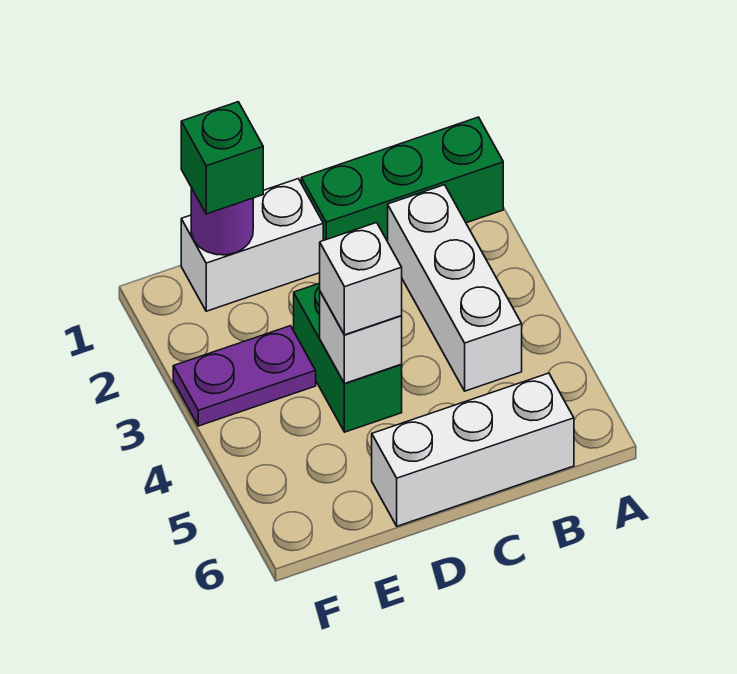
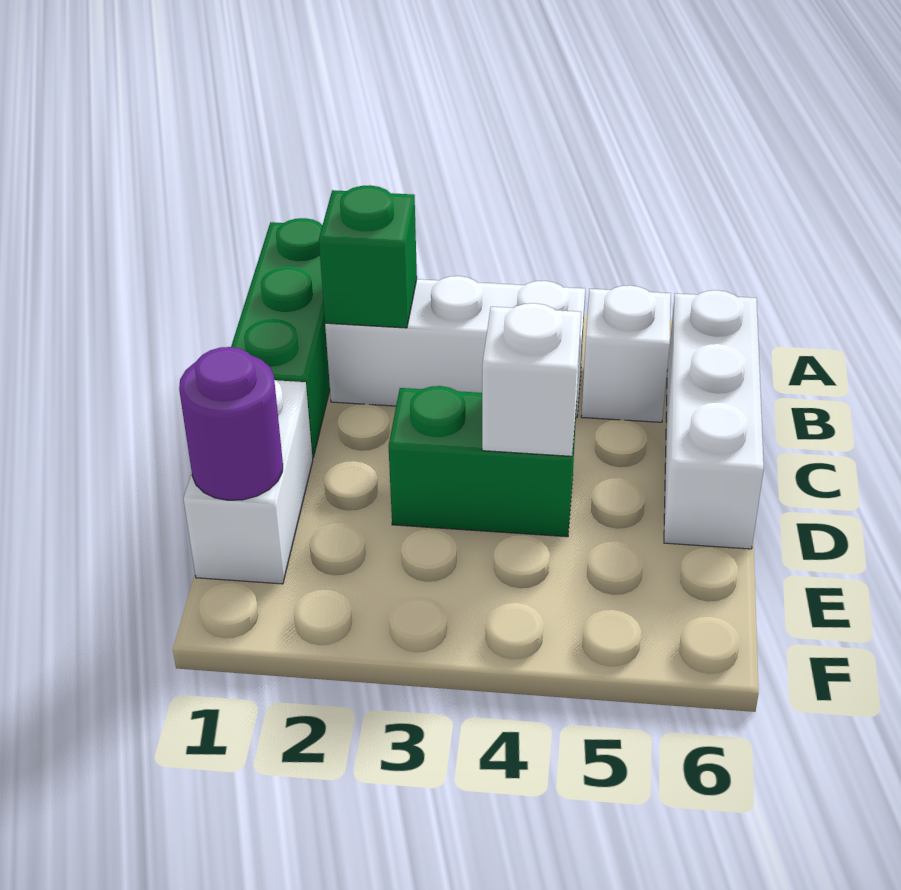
white brick D4 level 3 -> white brick B5 level 1
green brick E1 level 3 -> green brick B2 level 2
purple plate E3:F3 level 1 -> none

